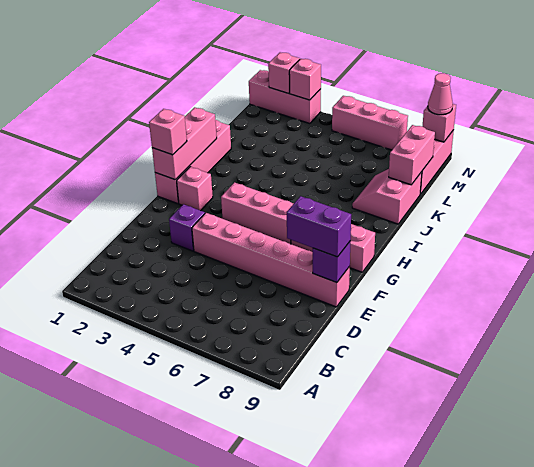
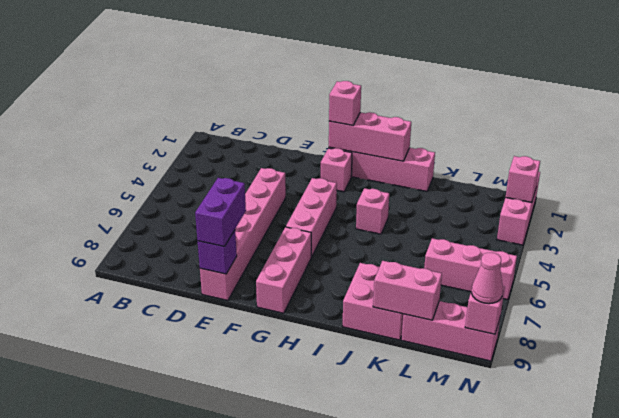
purple brick E3 level 1 -> none
pink slope J8:K9 level 1 top 9 -> pink brick J8:K9 level 1
pink brick N3 level 2 -> pink brick I4 level 1
pink brick N5:N7 level 1 -> pink brick L6:N6 level 1

